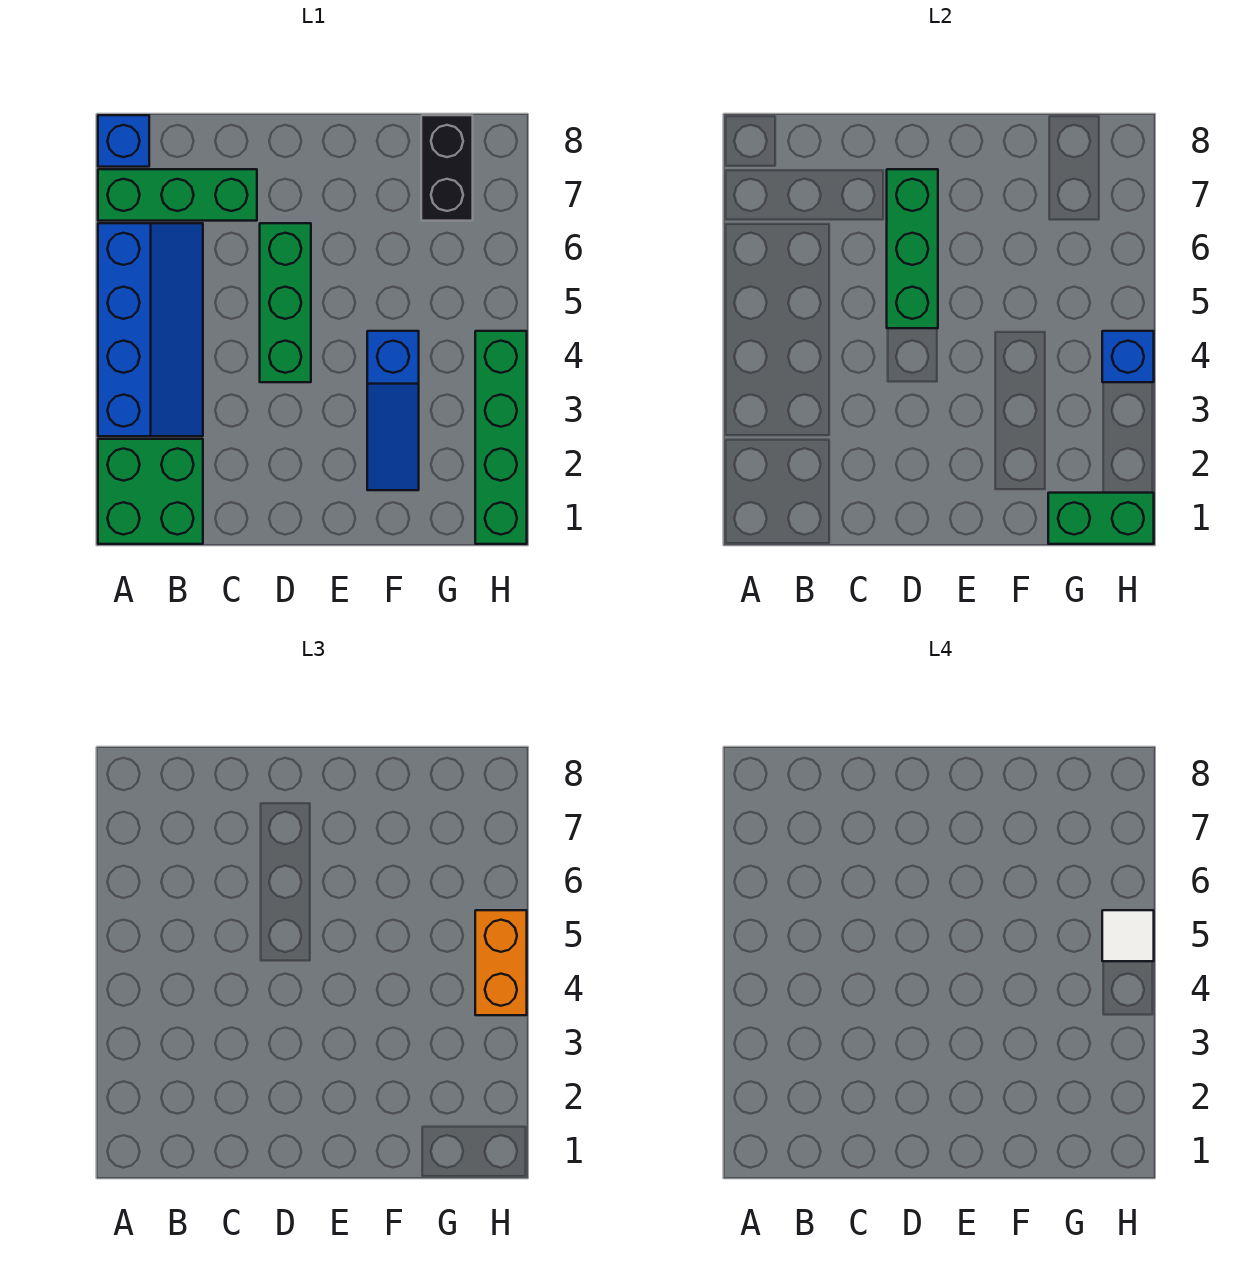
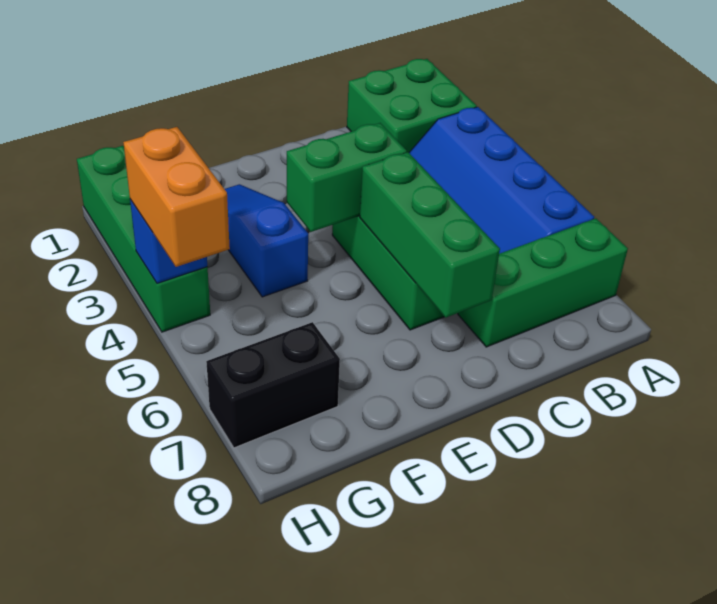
blue brick A8 level 1 -> none
green brick G1:H1 level 2 -> green brick D4:E4 level 2
black brick G7:G8 level 1 -> black brick G7:H7 level 1
white tile H5 level 4 -> none

